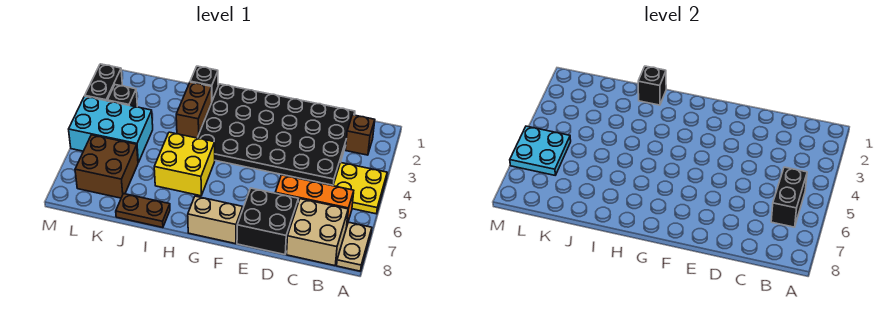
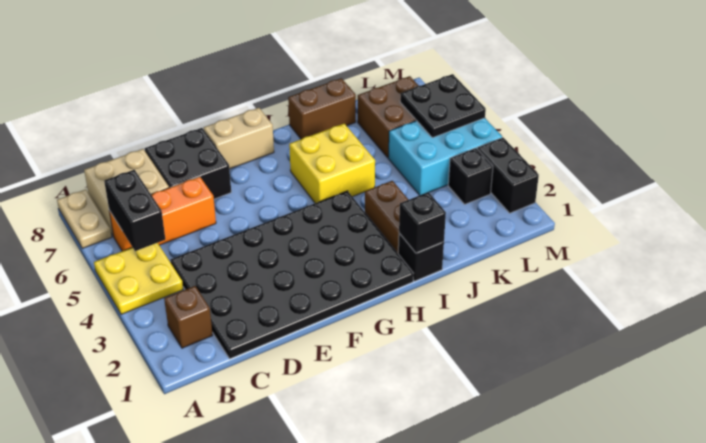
brown plate I8:J8 level 1 -> brown brick I8:J8 level 1
cyan plate L5:M6 level 2 -> black plate L5:M6 level 2

